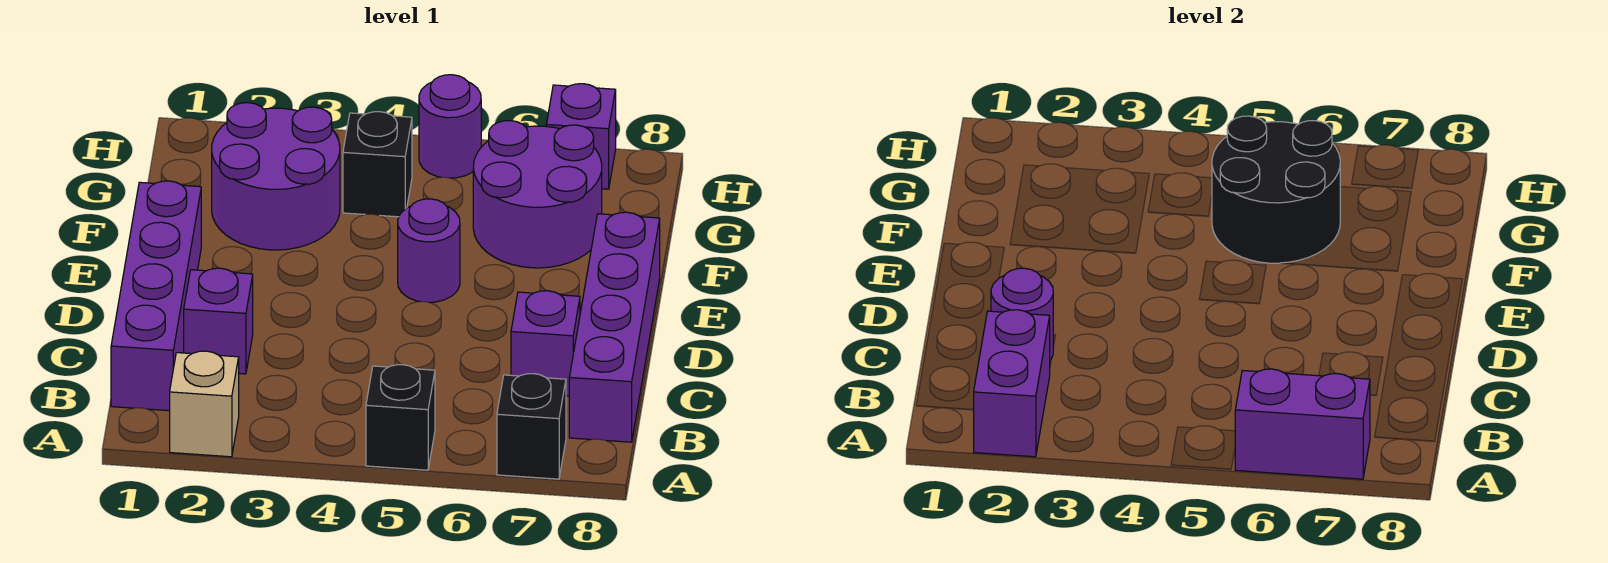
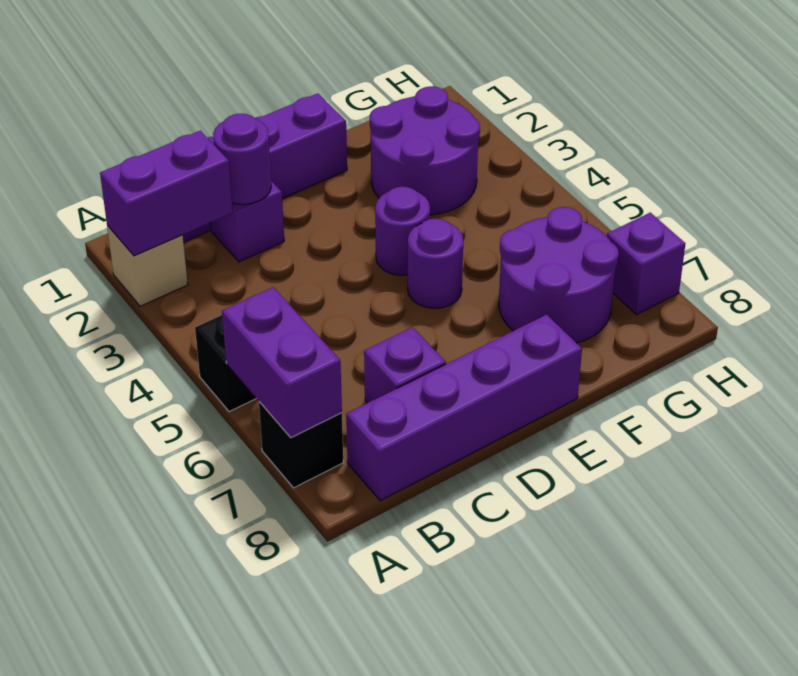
black round brick F5:G6 level 2 -> none
black brick G4 level 1 -> none
purple round brick H5 level 1 -> purple round brick E4 level 1

